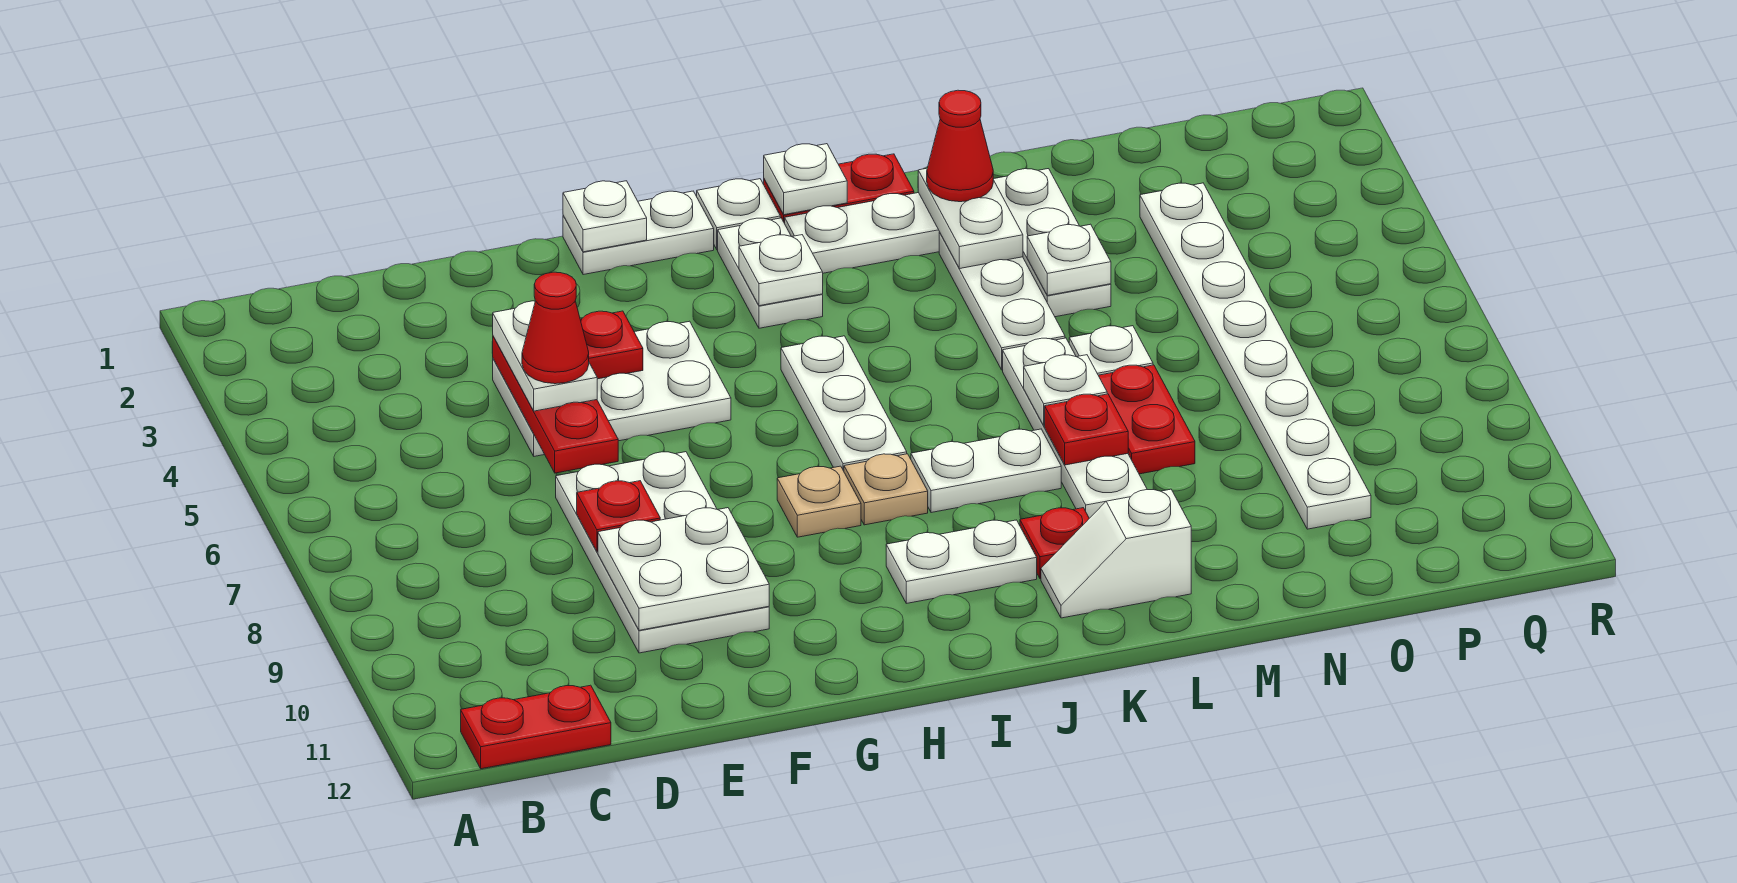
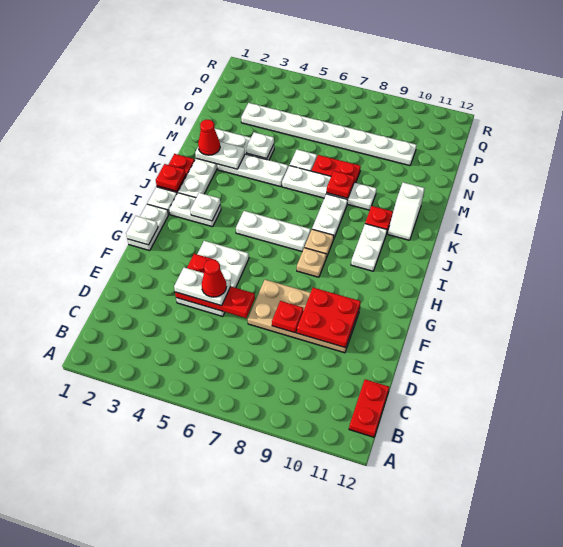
white plate E7:F10 level 1 -> tan plate E7:F10 level 1
white plate E9:F10 level 2 -> red plate E9:F10 level 2
white plate J1 level 2 -> red plate J1 level 2
white plate L7 level 2 -> none

